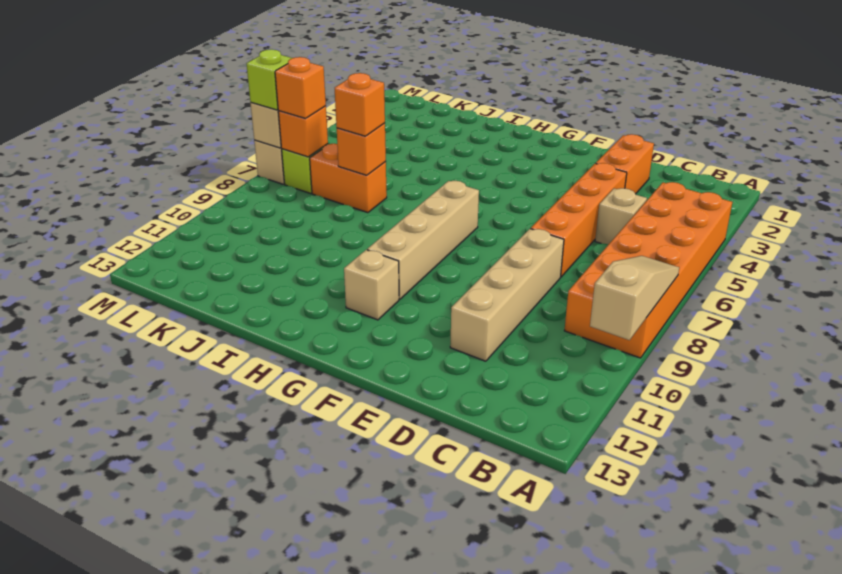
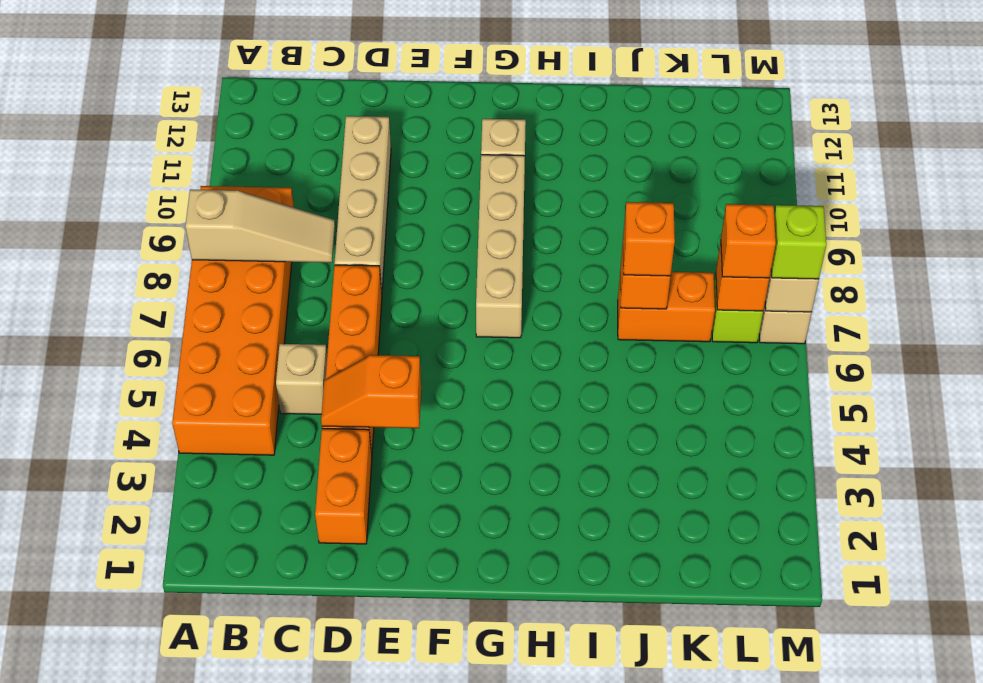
tan slope A8:A10 level 2 top 10 -> tan slope A8:C8 level 2 top A
none -> orange slope D4:E4 level 2 top E

